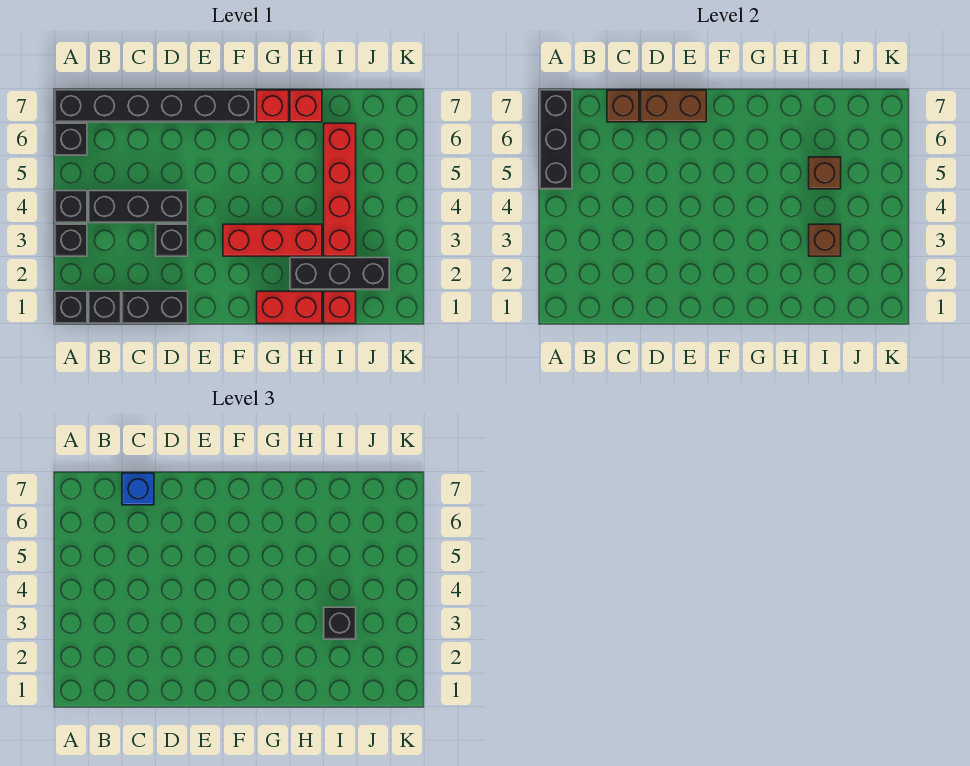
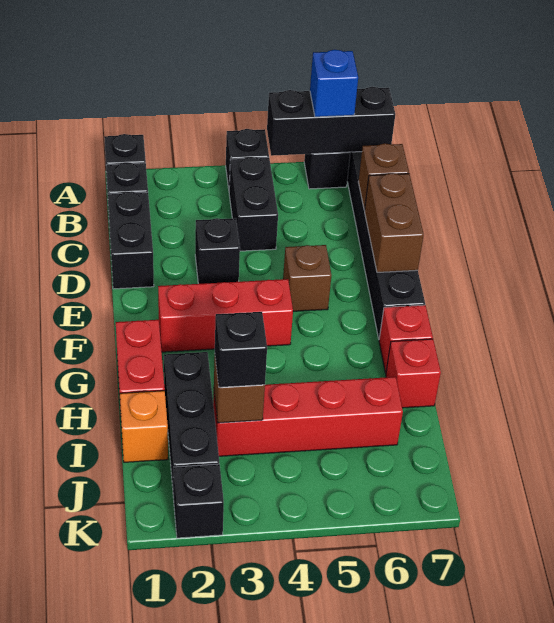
black brick A3 level 1 -> black brick K2 level 1
black brick B4:D4 level 1 -> black brick B4:C4 level 1
blue brick C7 level 3 -> blue brick A6 level 3
red brick F3:H3 level 1 -> red brick F2:F4 level 1
red brick I1 level 1 -> orange brick I1 level 1
brown brick I5 level 2 -> brown brick E5 level 1

